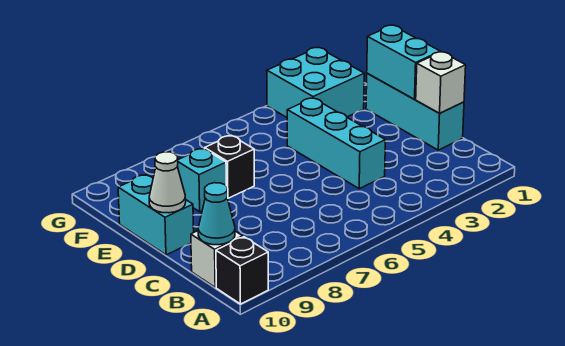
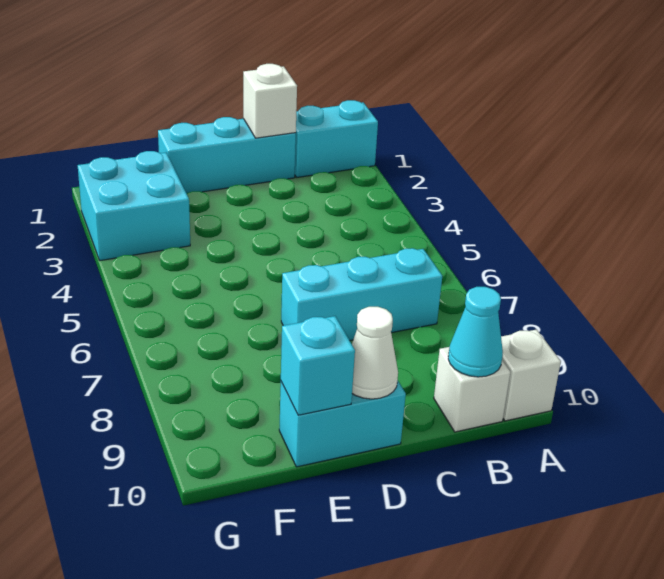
black brick A10 level 1 -> white brick A10 level 1
cyan brick C4:E4 level 1 -> cyan brick B7:D7 level 1
cyan brick D1:E1 level 2 -> cyan brick A1:B1 level 1
black brick E7 level 1 -> none
cyan brick E8 level 1 -> cyan brick E10 level 2

